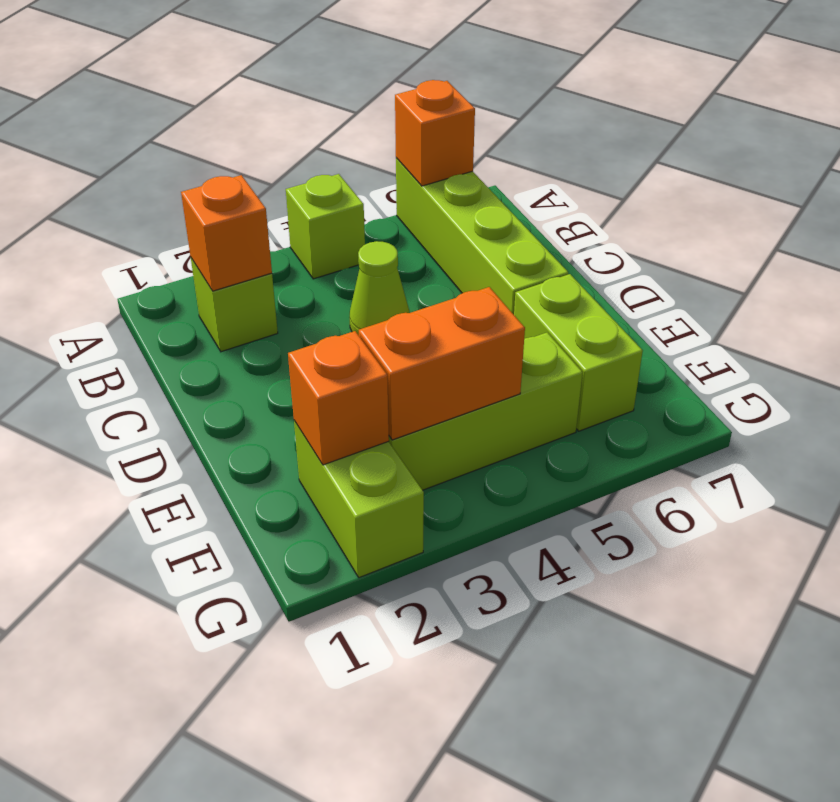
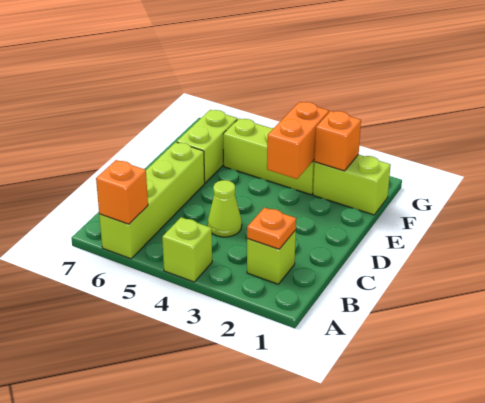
orange brick B2 level 2 -> orange plate B2 level 2
lime brick F2:G2 level 1 -> lime brick F1:F2 level 1
orange brick F3:F4 level 2 -> orange brick E3:F3 level 2

